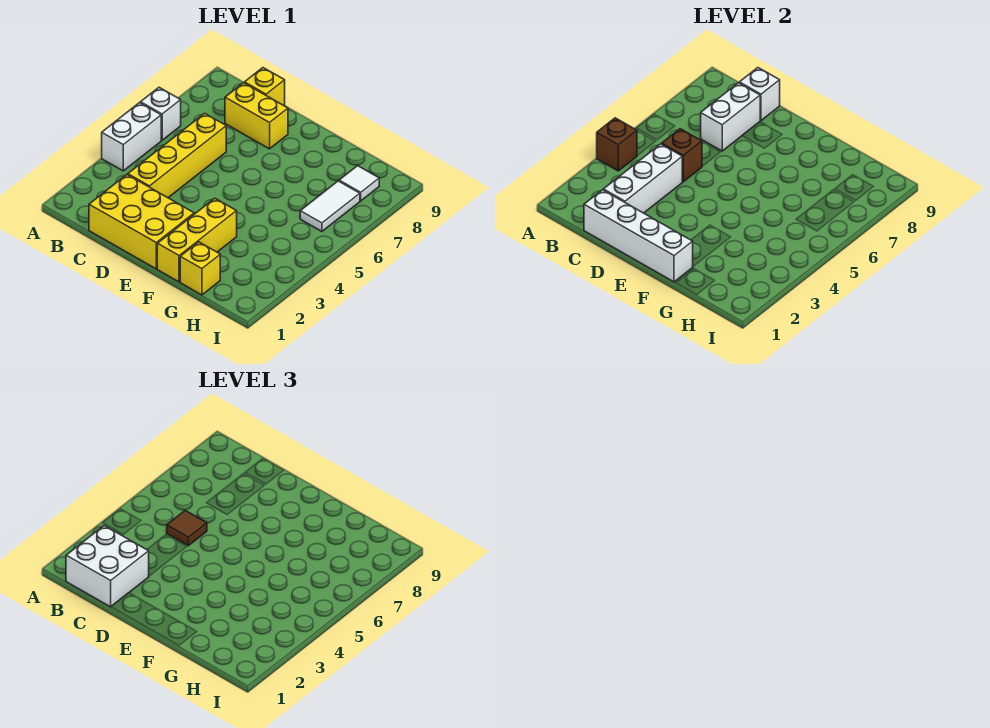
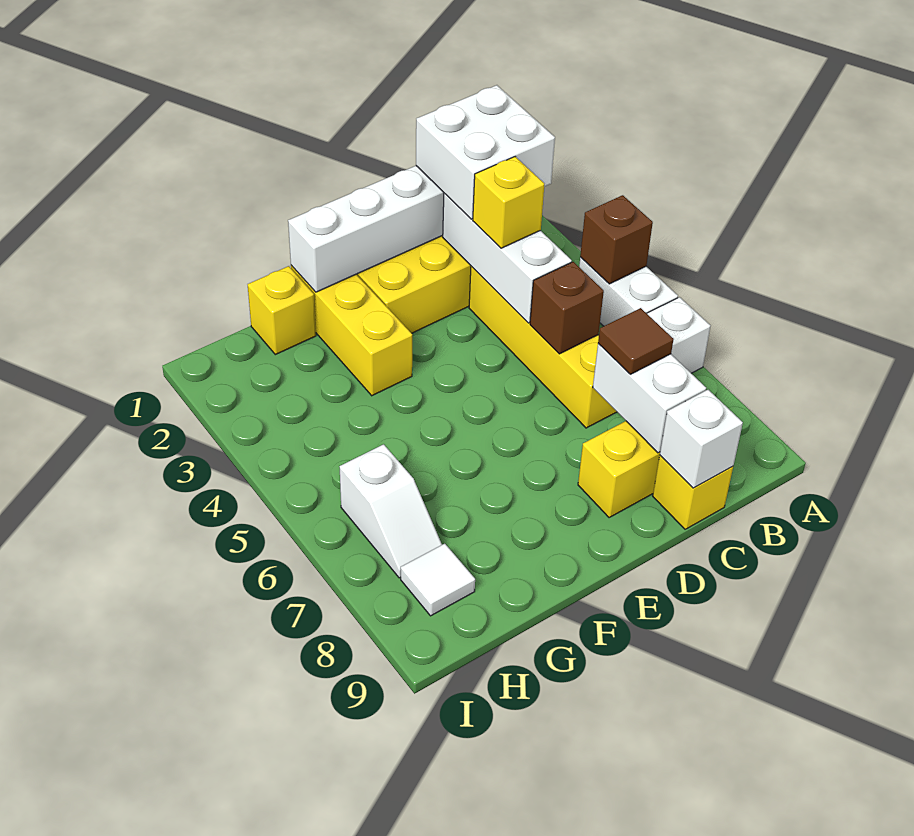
none -> yellow brick C3 level 3
brown tile C5 level 3 -> brown tile C7 level 3
white tile H6:H7 level 1 -> white slope H6:H7 level 1 top 6

